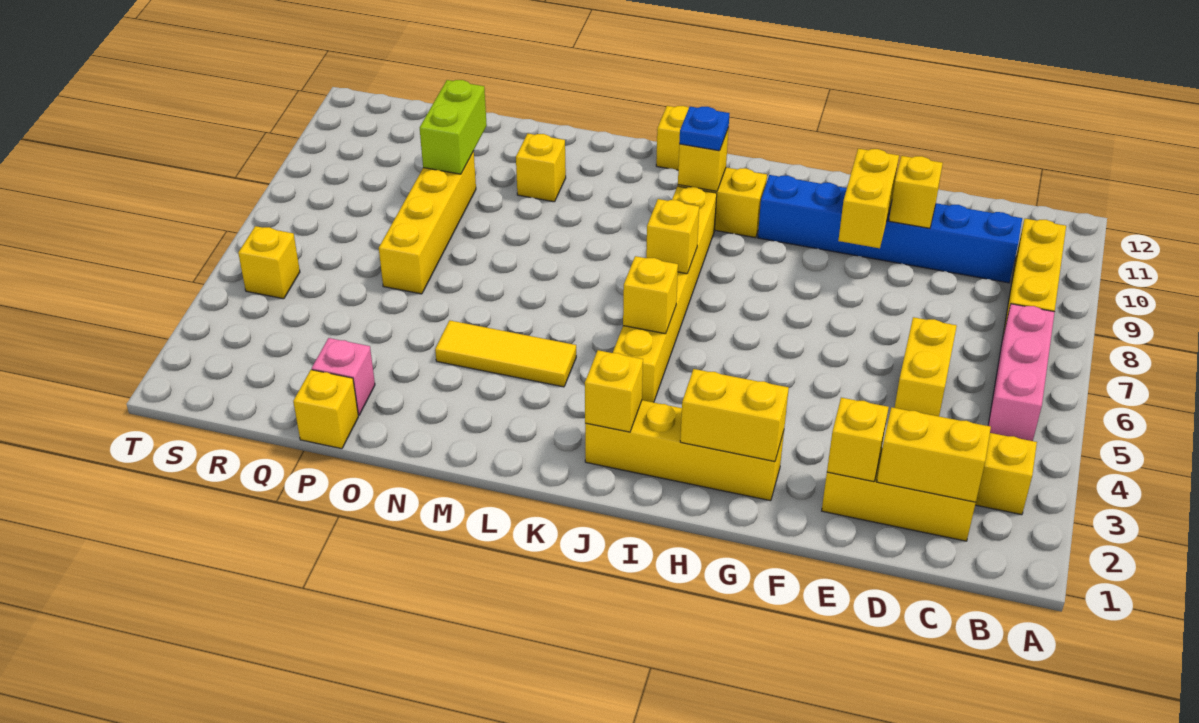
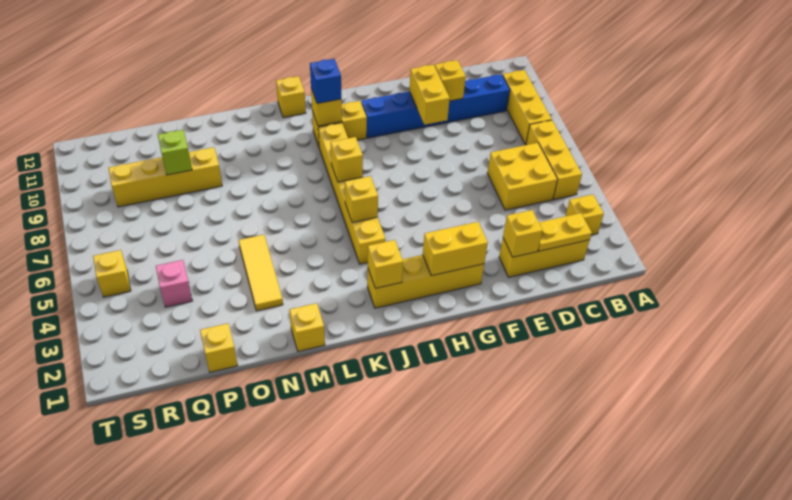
pink brick B5:B7 level 1 -> yellow brick B5:B7 level 1
yellow brick C2:D2 level 2 -> yellow plate C2:D2 level 2
yellow brick D5:D6 level 1 -> yellow brick C5:D6 level 1
blue plate J10 level 3 -> blue brick J10 level 3
yellow tile L4:N4 level 1 -> yellow tile N3:N5 level 1
yellow brick N10 level 1 -> yellow brick M1 level 1
pink brick P2 level 1 -> pink brick Q4 level 1
yellow brick P6:P9 level 1 -> yellow brick O9:R9 level 1
lime brick P9:P10 level 2 -> lime brick P9 level 2

